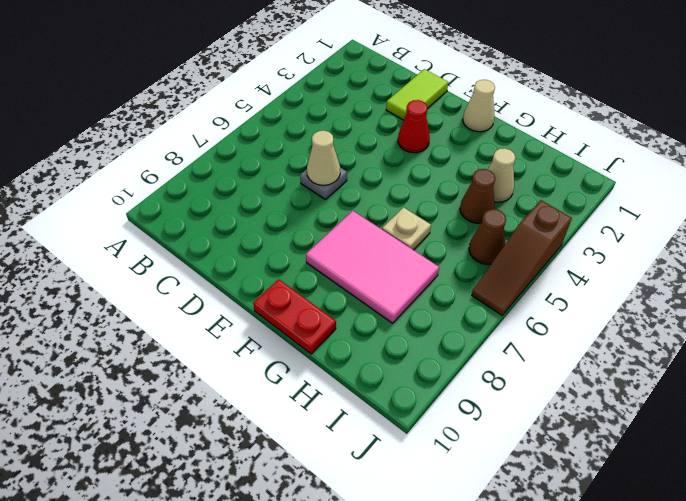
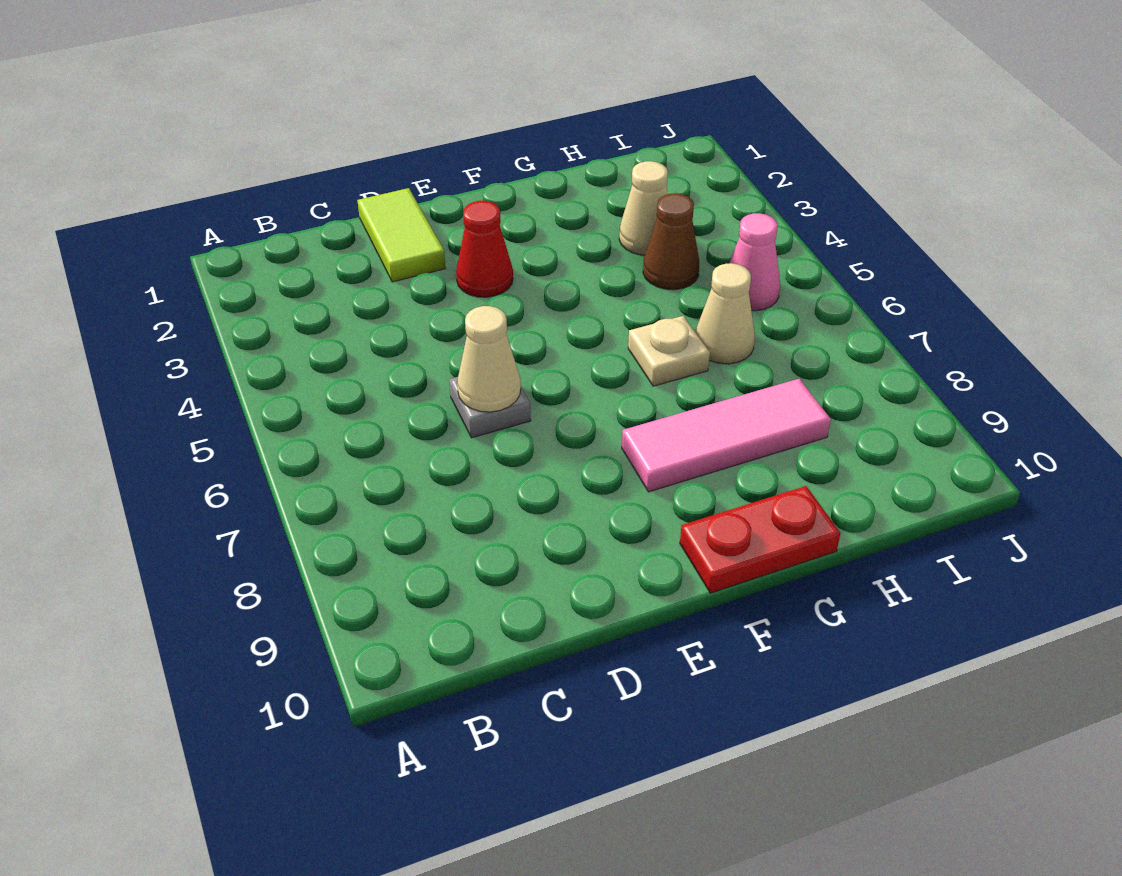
tan cone F1 level 1 -> tan cone H6 level 1
pink tile F7:H8 level 1 -> pink tile F8:H8 level 1
brown cone I5 level 1 -> pink cone I5 level 1
brown slope J4:J6 level 1 top 4 -> none

